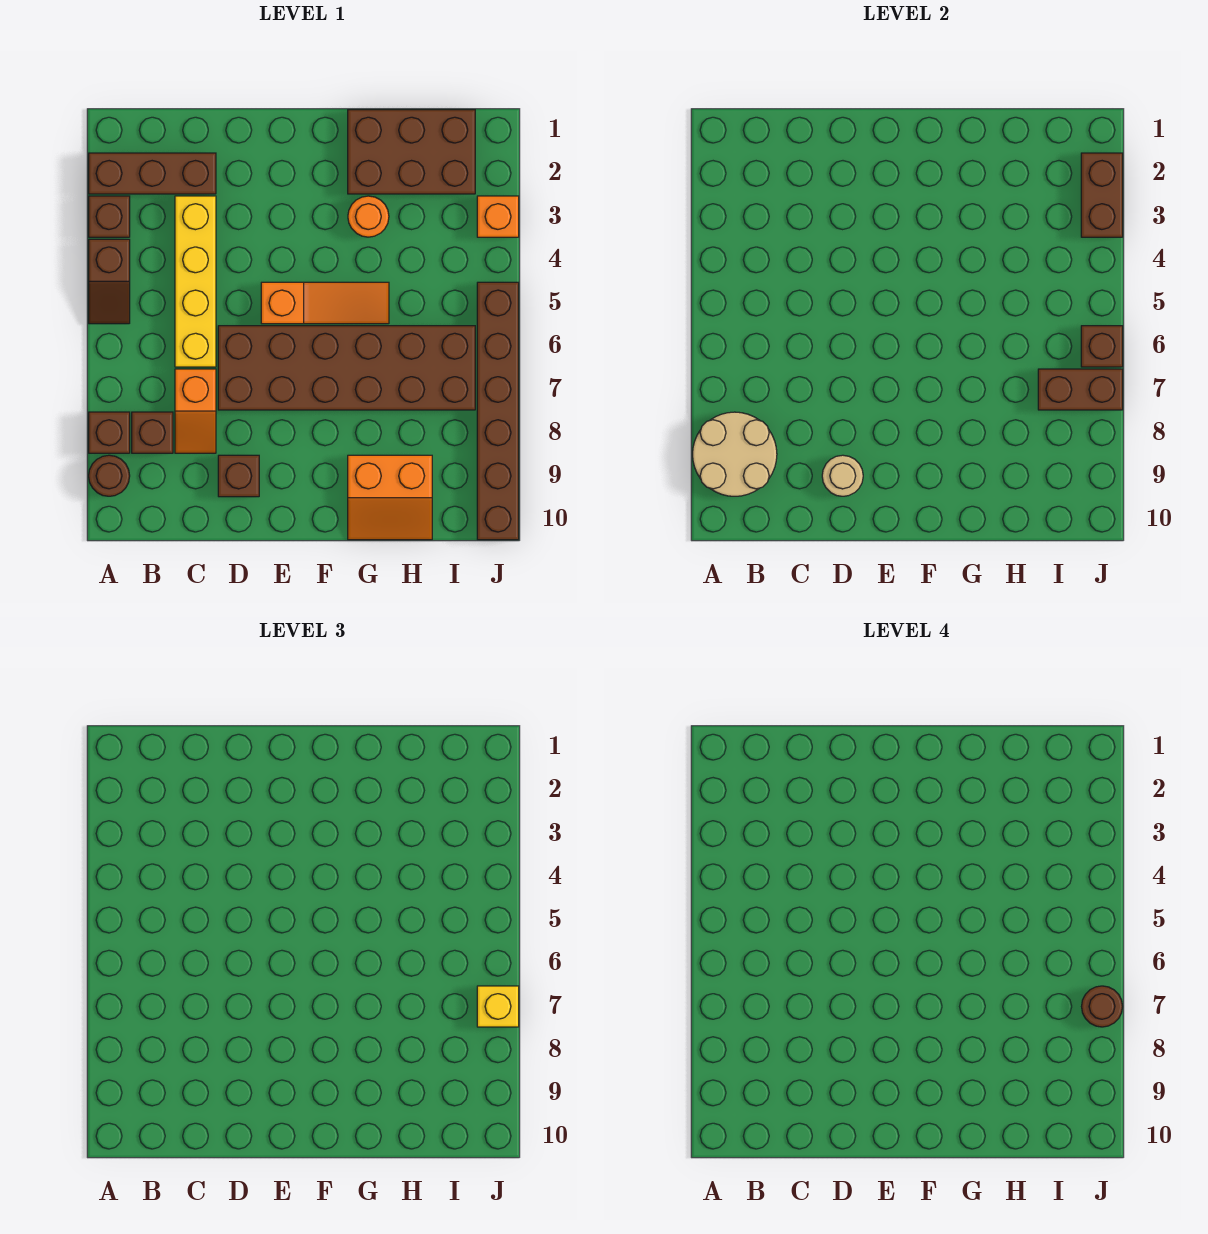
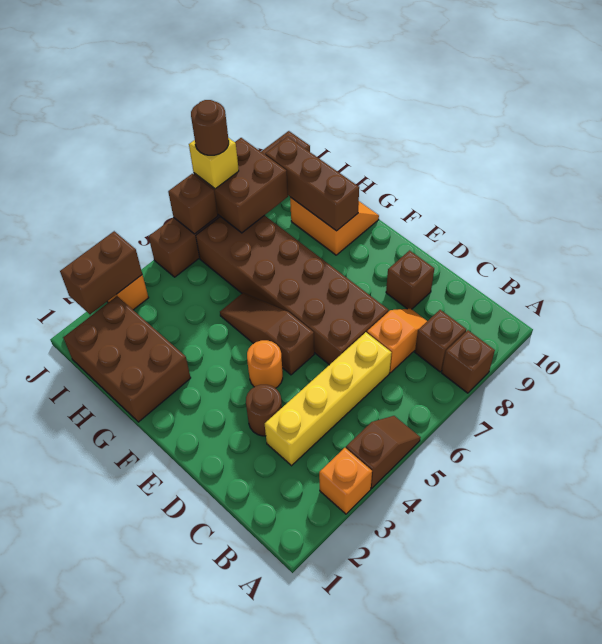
brown brick A2:C2 level 1 -> brown brick G9:I9 level 2
brown brick A3 level 1 -> orange brick A3 level 1
tan round brick A8:B9 level 2 -> none
brown round brick A9 level 1 -> brown round brick D3 level 1
tan round brick D9 level 2 -> none
orange slope E5:G5 level 1 top E -> brown slope E5:G5 level 1 top E
orange round brick G3 level 1 -> orange round brick E4 level 1
brown brick I7:J7 level 2 -> brown brick I7:J8 level 2

